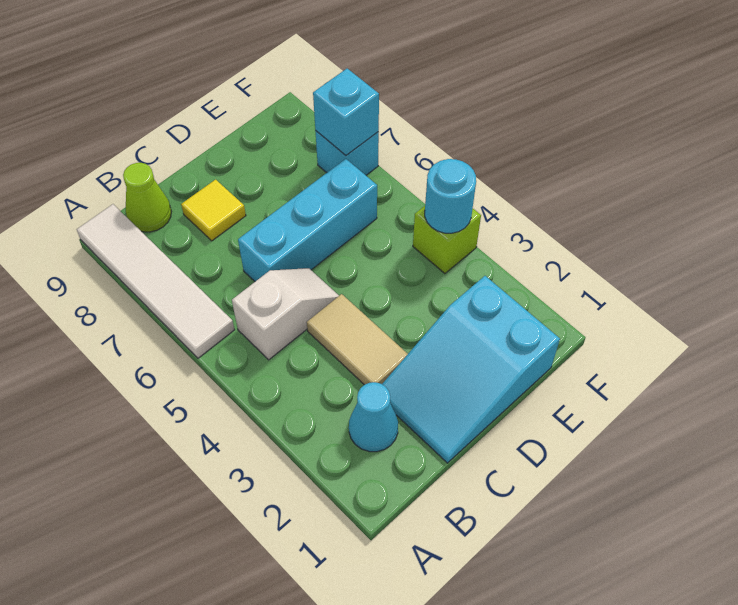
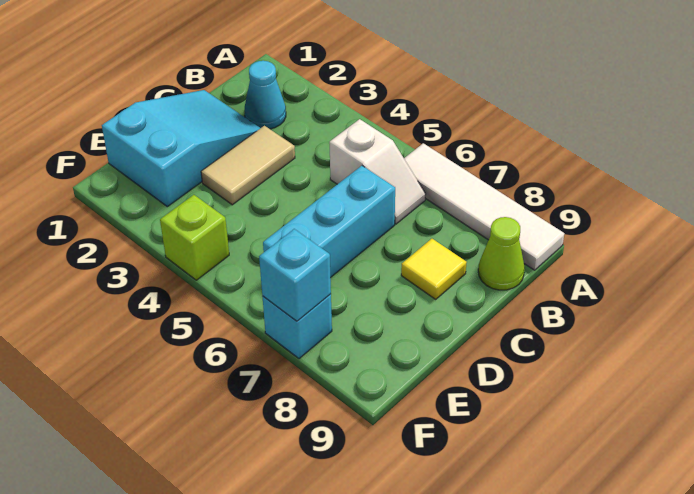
white slope B5:C5 level 1 top B -> white slope B5:B6 level 1 top 5
tan tile C3:C4 level 1 -> tan tile C3:D3 level 1
cyan round brick F4 level 2 -> none

